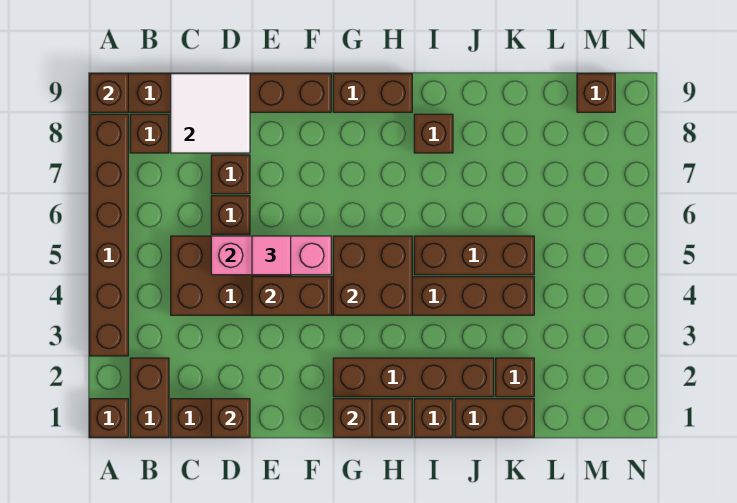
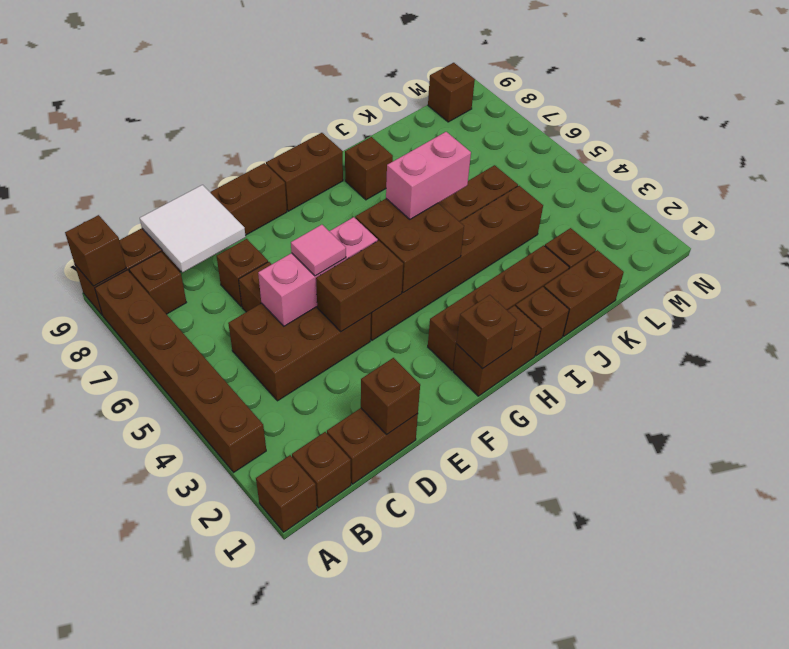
brown brick B1:B2 level 1 -> brown brick B1 level 1
none -> pink brick H5:I5 level 3

